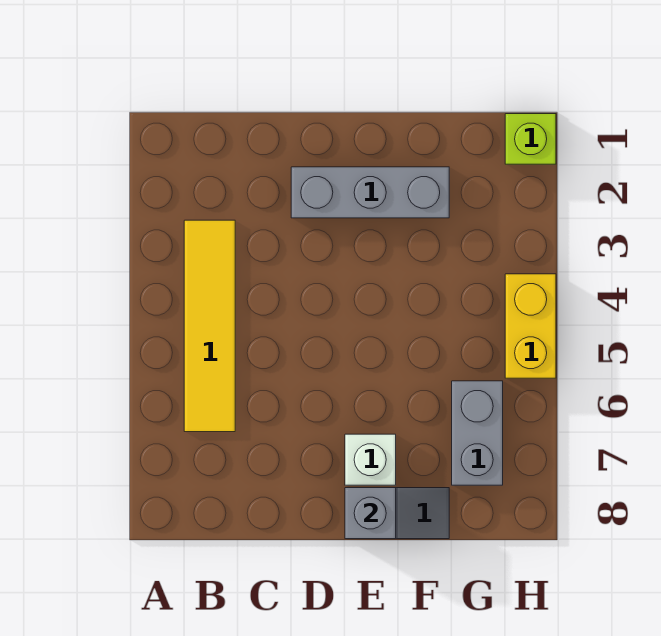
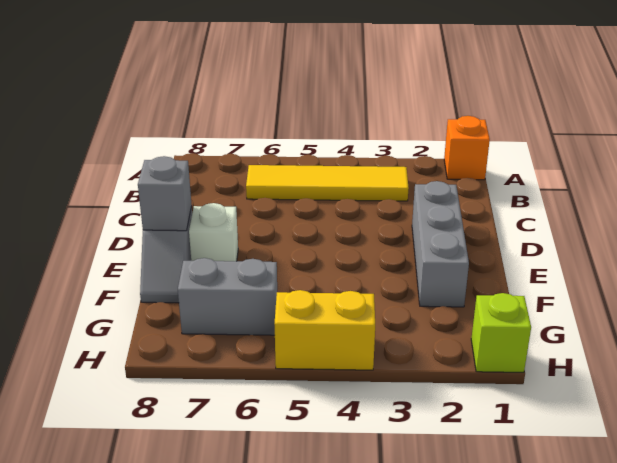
none -> orange brick A1 level 1

